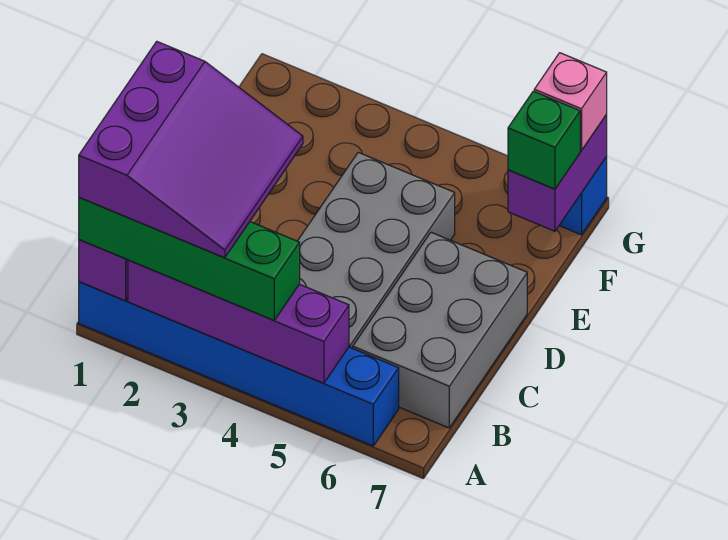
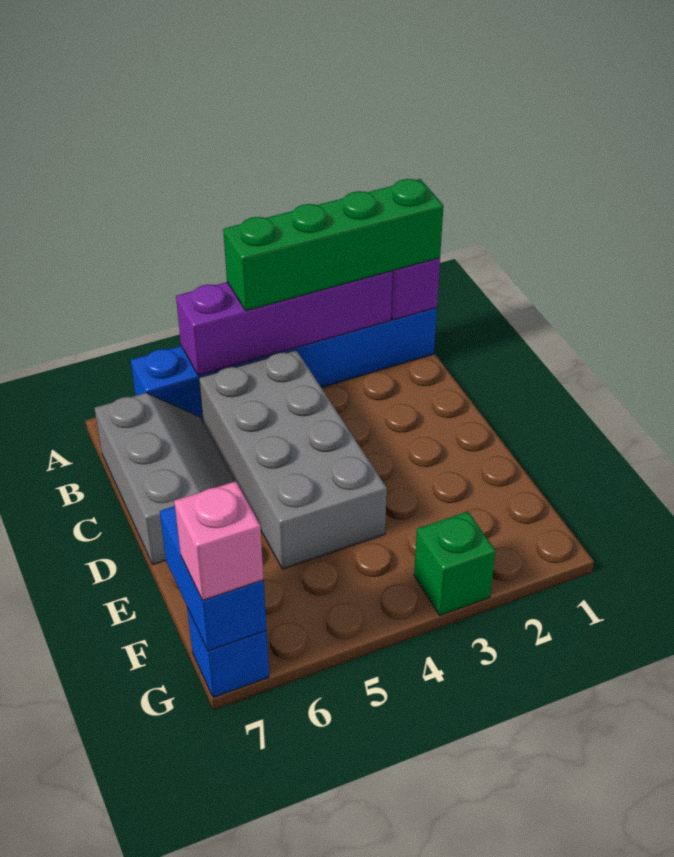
purple slope A1:C3 level 4 top 1 -> none
grey brick B6:D7 level 1 -> grey slope B6:D7 level 1 top 7
purple brick F7:G7 level 2 -> blue brick F7:G7 level 2
green brick F7 level 3 -> green brick G3 level 1

